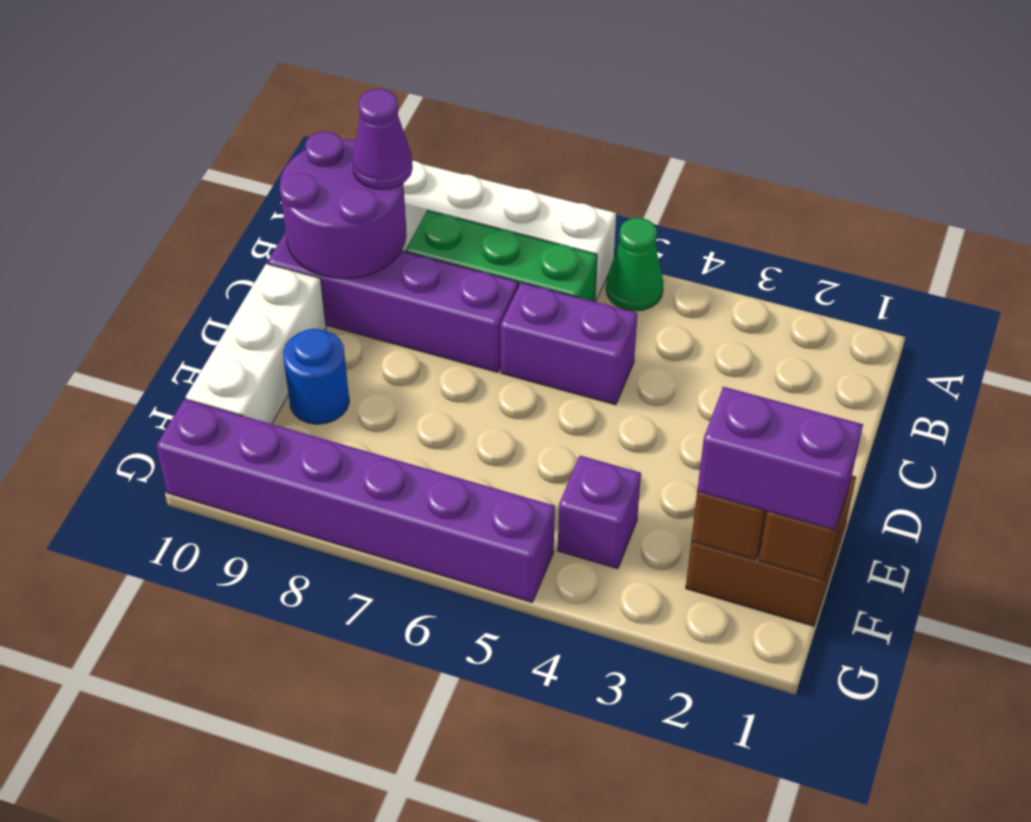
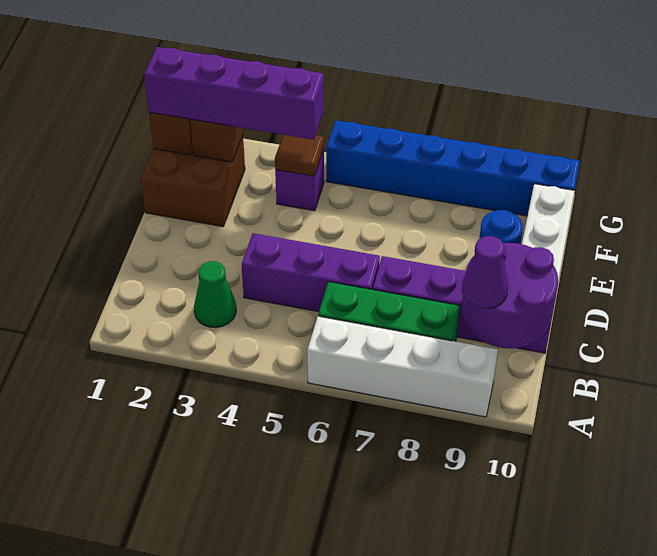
green cone A5 level 1 -> green cone B3 level 1
purple brick C5:C6 level 1 -> purple brick C4:C6 level 1
purple brick F1:F2 level 3 -> purple brick F1:F4 level 3
none -> brown tile F4 level 2
purple brick G5:G10 level 1 -> blue brick G5:G10 level 1

